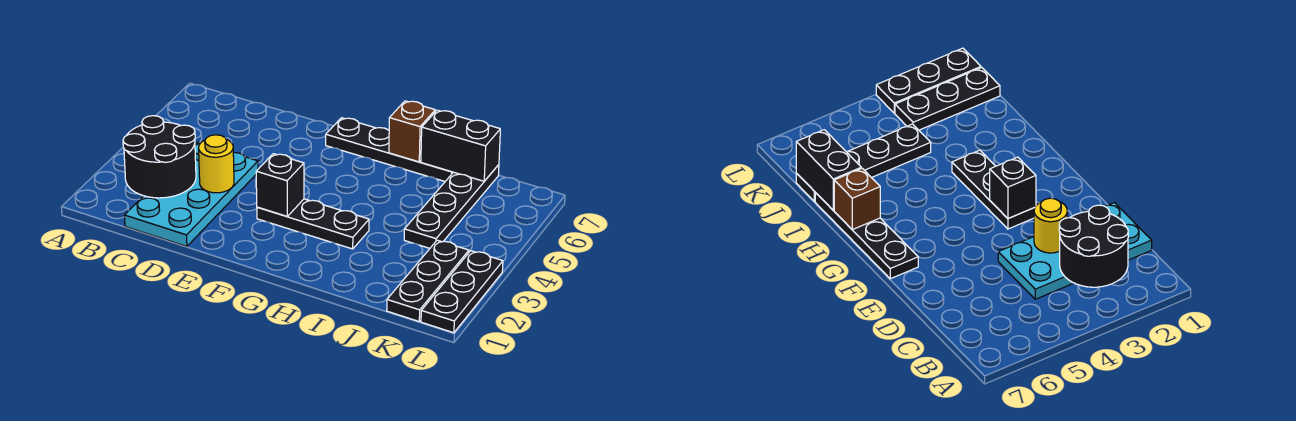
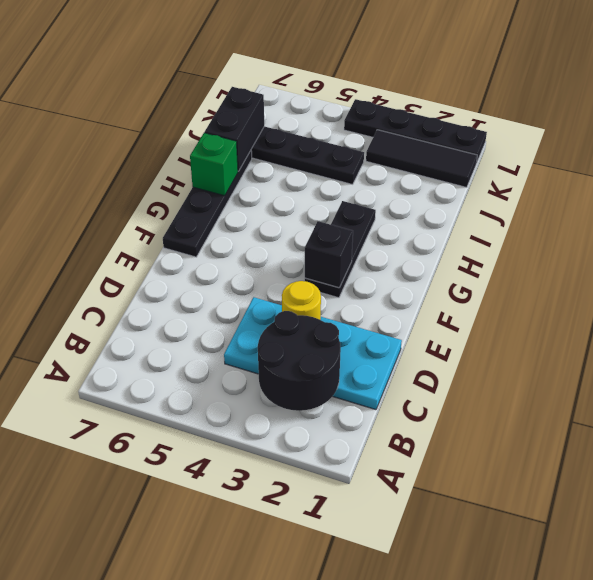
brown brick H7 level 2 -> green brick H7 level 2
black plate K1:K3 level 1 -> black tile K1:K3 level 1
black plate L1:L3 level 1 -> black plate L1:L4 level 1

